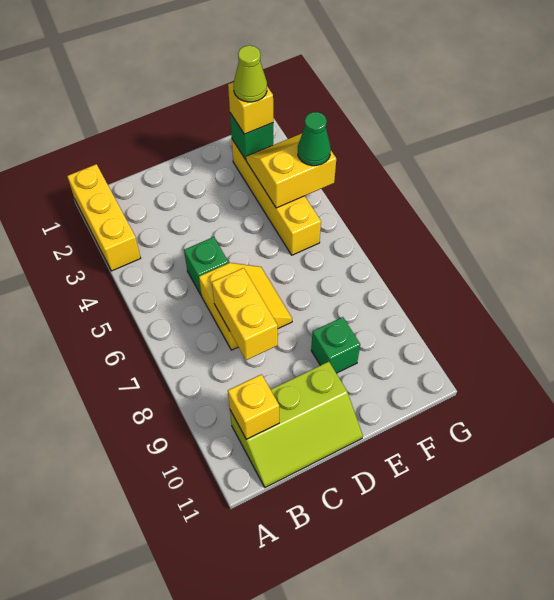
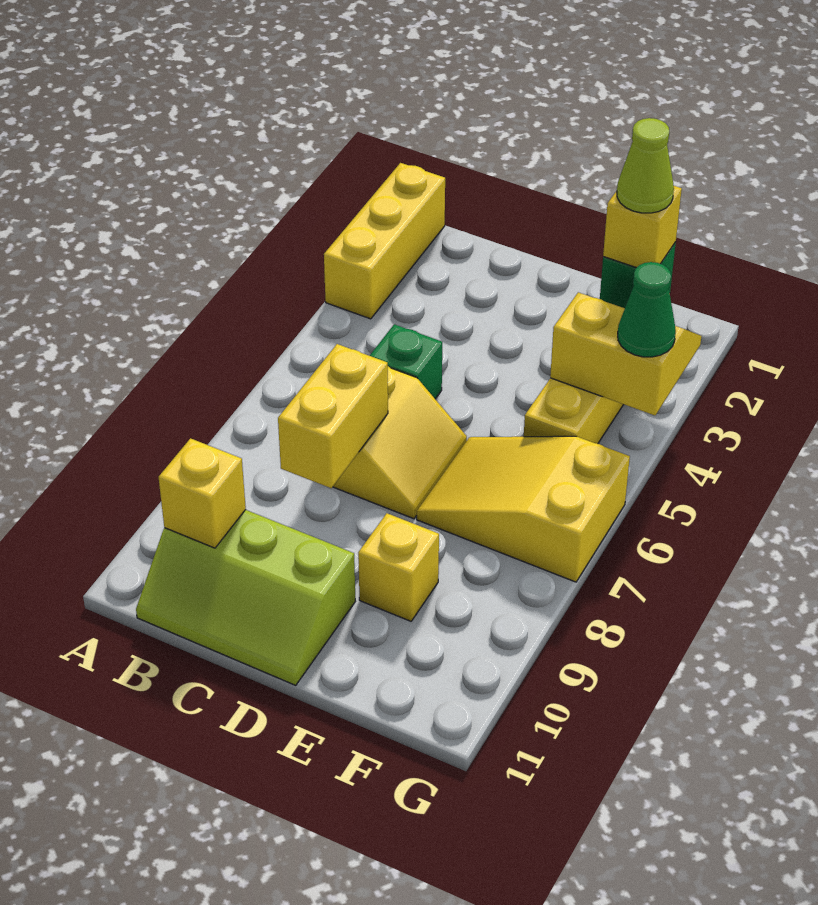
none -> yellow slope E6:G7 level 1 top G
green brick E9 level 1 -> yellow brick E9 level 1

